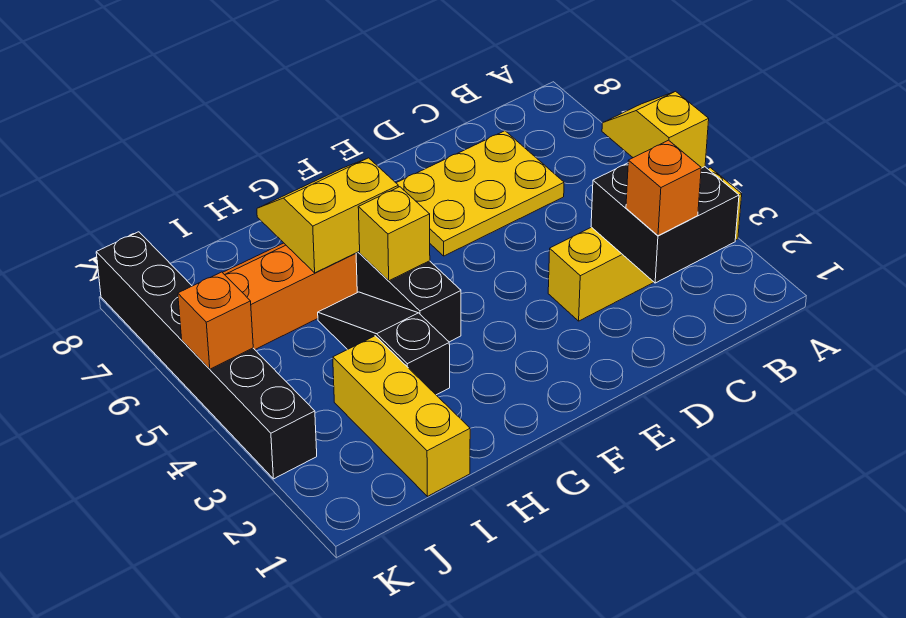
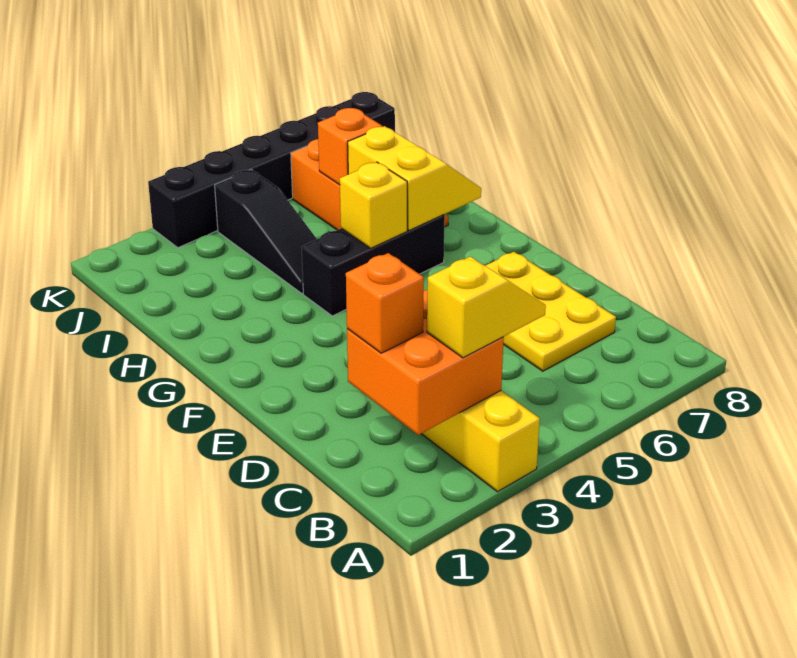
black brick B2:C3 level 2 -> orange brick B2:C3 level 2
black slope H3:H5 level 1 top 3 -> black slope H4:J4 level 1 top J
yellow brick I1:I3 level 1 -> none
orange brick K5 level 2 -> orange brick I6 level 2

